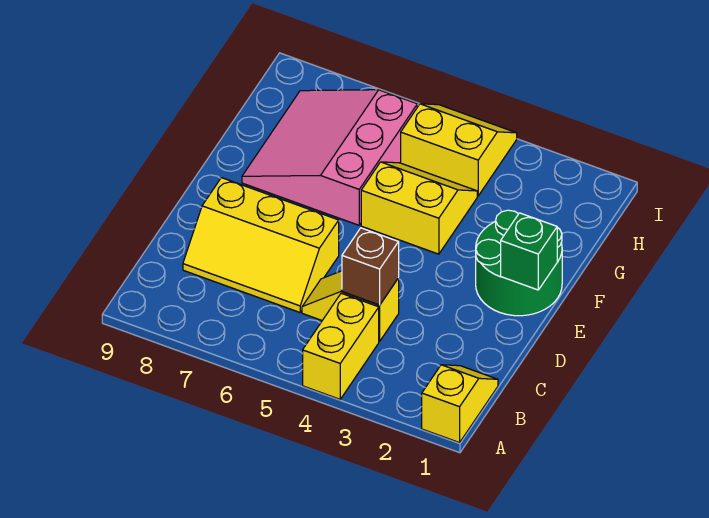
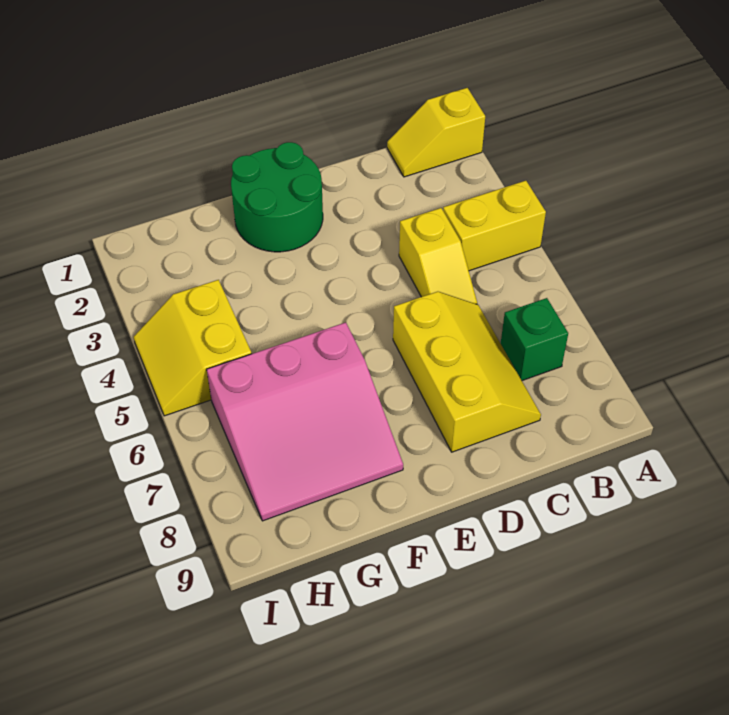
brown brick C4 level 2 -> none
green brick E1 level 2 -> green brick B7 level 1
yellow slope F4:G5 level 1 top F -> none

